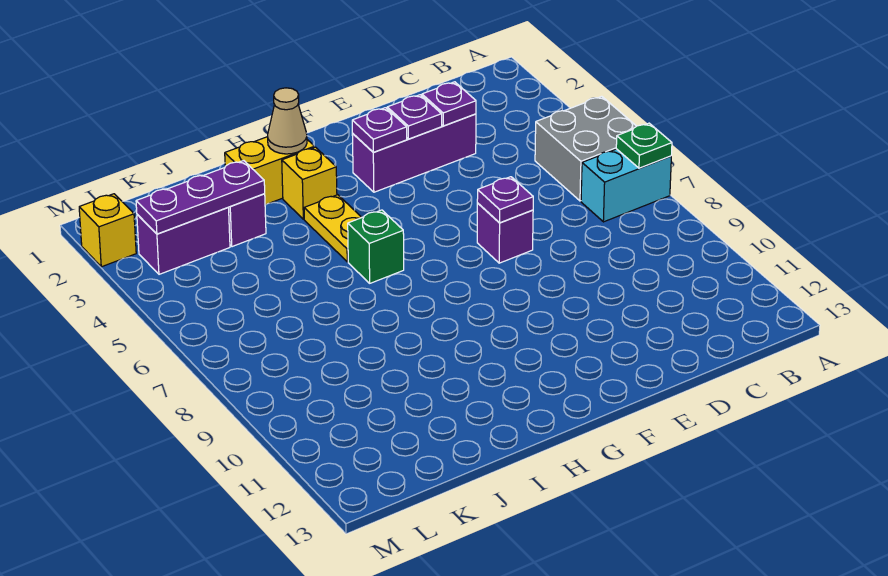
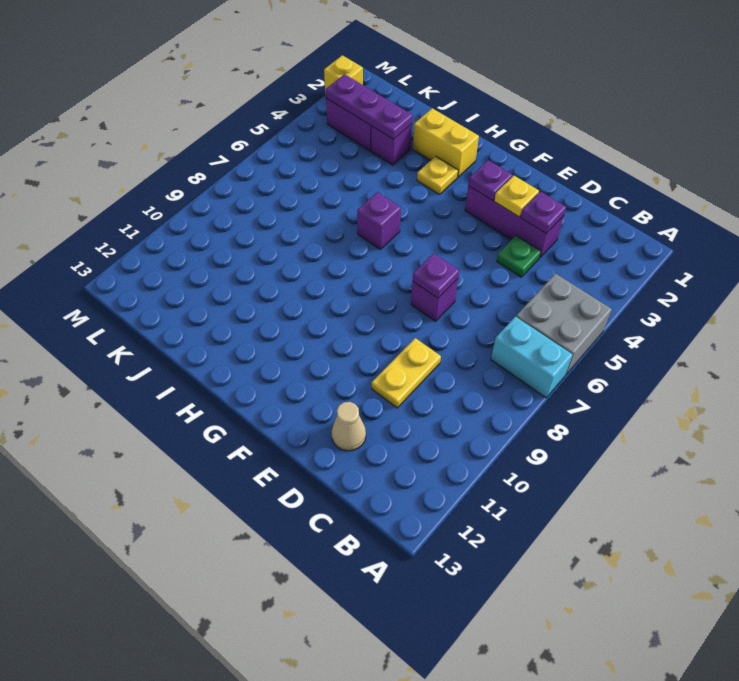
green plate A7 level 2 -> green plate D4 level 1
purple plate E3 level 2 -> yellow plate E3 level 2
tan cone H2 level 2 -> tan cone D12 level 1
yellow brick H3 level 1 -> yellow plate H3 level 1
yellow plate H4:H5 level 1 -> yellow plate D9:D10 level 1
green brick H6 level 1 -> purple brick H6 level 1

